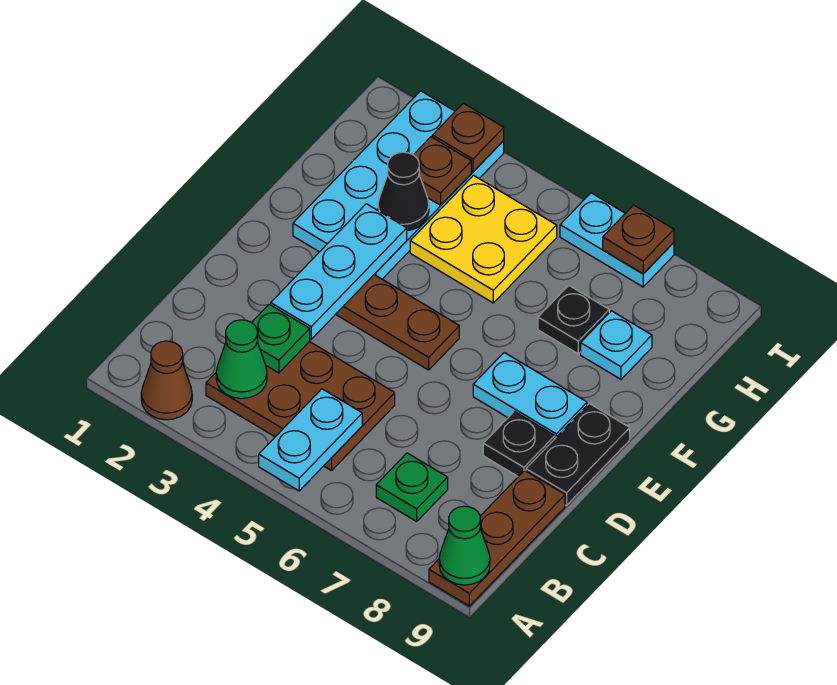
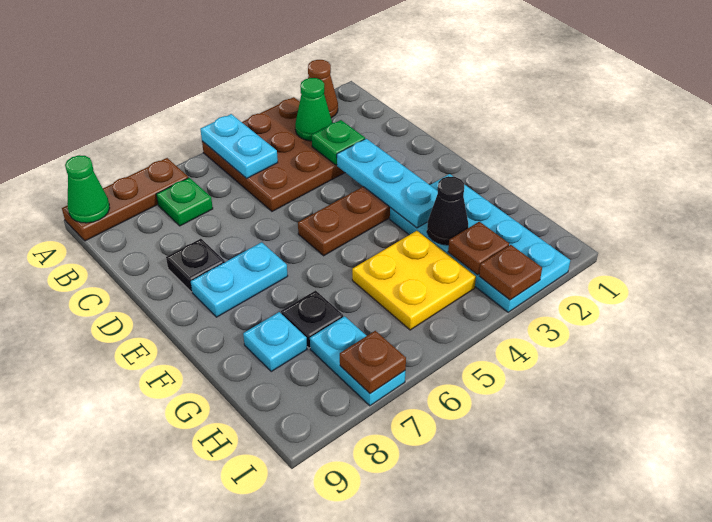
brown plate A9:C9 level 1 -> brown plate A7:A9 level 1
brown plate B3:C5 level 1 -> brown plate A3:C5 level 1
black plate D9:E9 level 1 -> none
cyan plate I6:I7 level 1 -> cyan plate H7:I7 level 1

